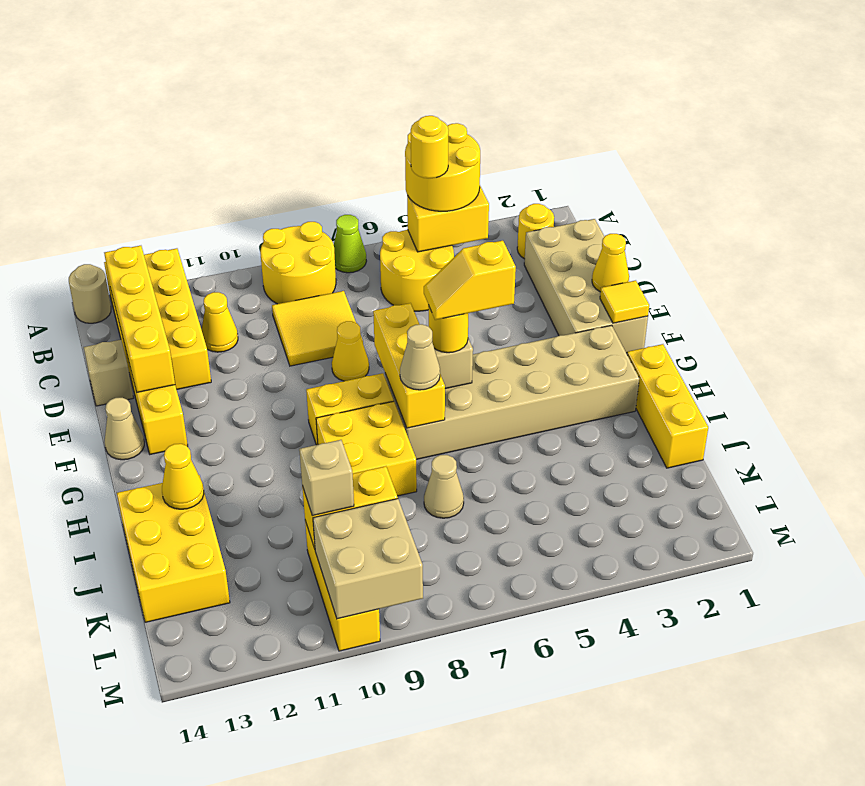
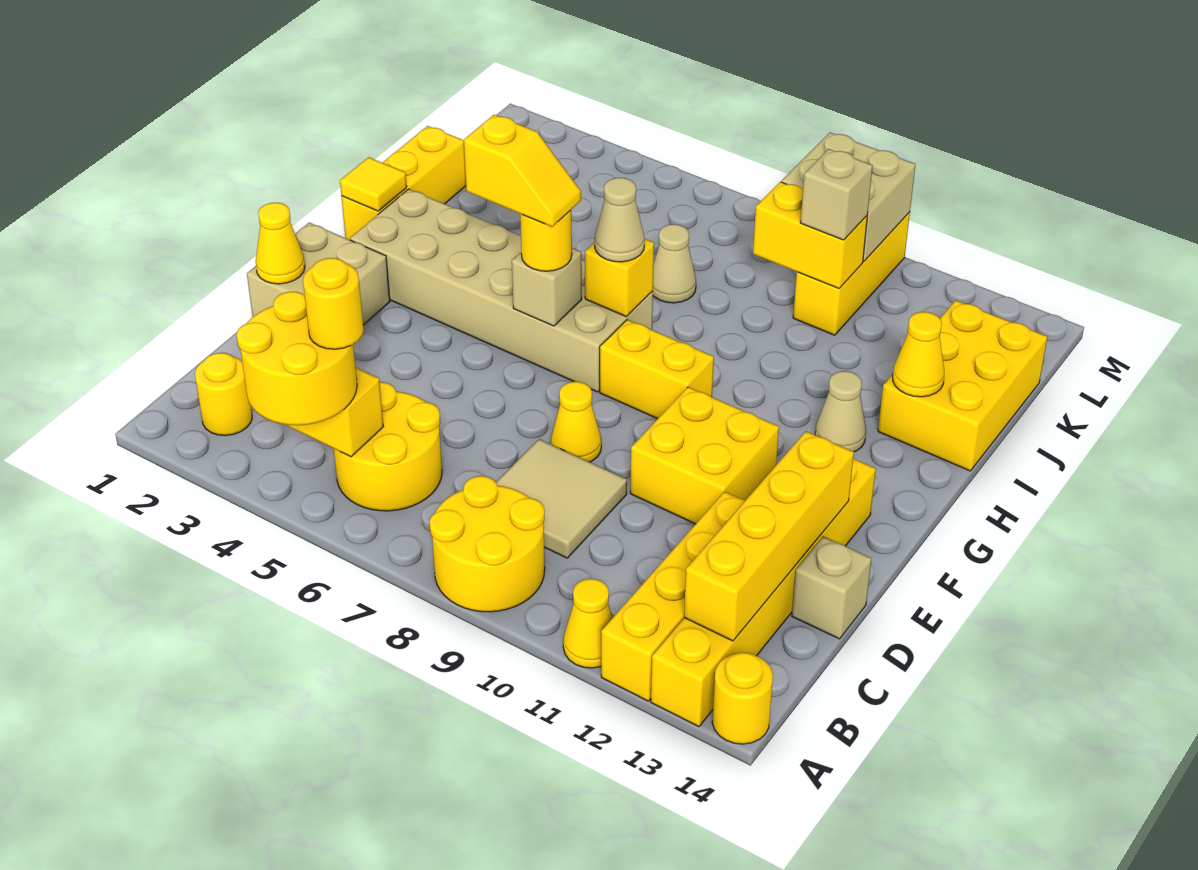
lime cone A7 level 1 -> none
tan round brick A14 level 1 -> yellow round brick A14 level 1
tan brick C1:F2 level 1 -> tan brick E1:F2 level 1
yellow tile C8:D9 level 1 -> tan tile C8:D9 level 1
yellow cone C11 level 1 -> yellow cone A11 level 1
yellow tile F1 level 2 -> yellow tile H1 level 2
yellow brick F7:H7 level 2 -> yellow brick H7 level 2
tan cone F14 level 1 -> tan cone H12 level 1
yellow brick H8:I9 level 1 -> yellow brick E10:F11 level 1

